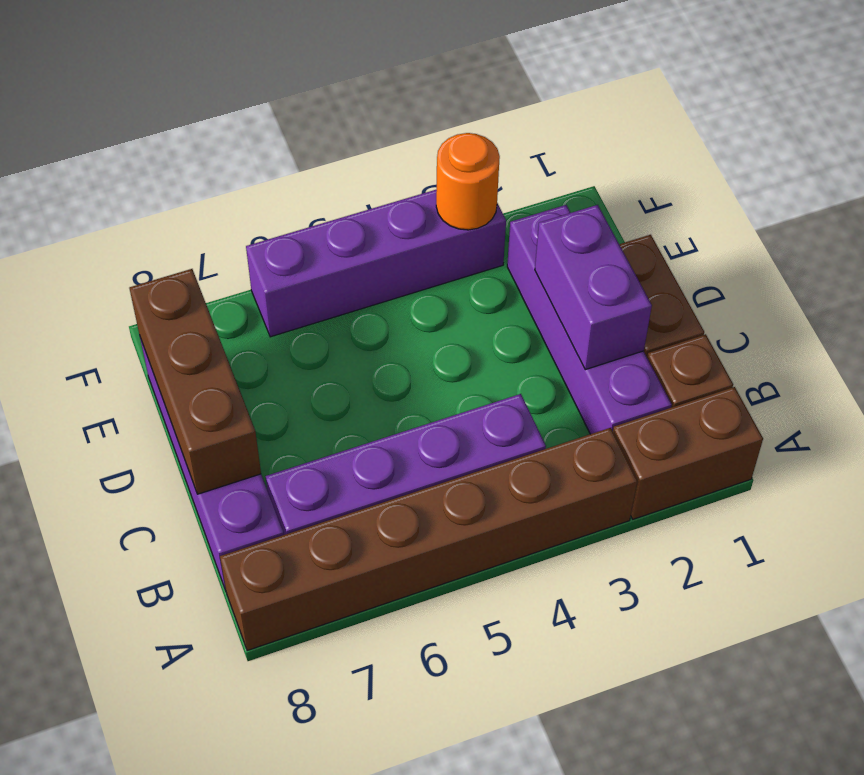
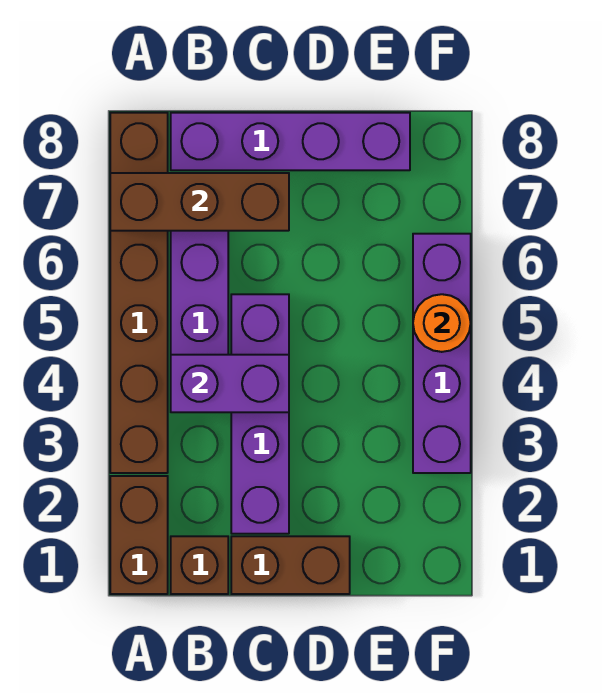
purple brick B2:E2 level 1 -> purple brick C2:C5 level 1
purple brick C2:D2 level 2 -> purple brick B4:C4 level 2
brown brick C8:E8 level 2 -> brown brick A7:C7 level 2
orange round brick F3 level 2 -> orange round brick F5 level 2

